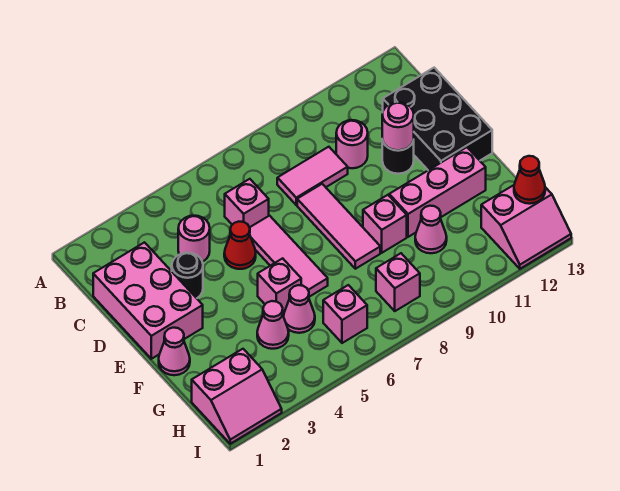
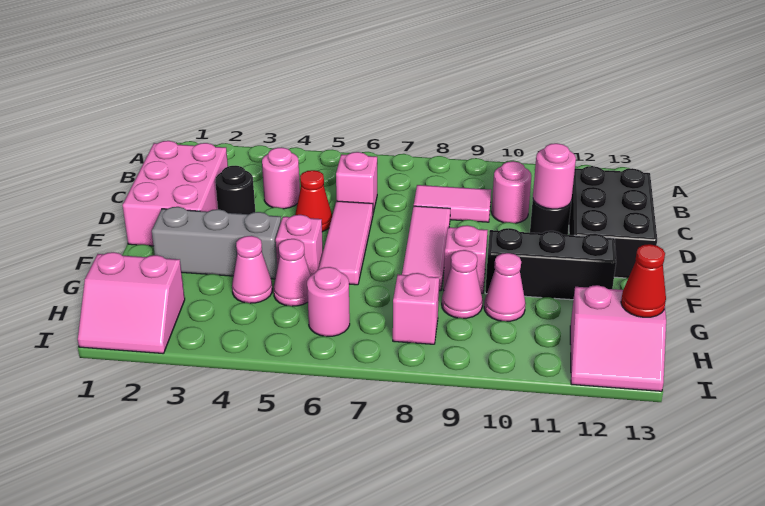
pink cone F1 level 1 -> pink cone G9 level 1
none -> grey brick F2:F4 level 1
pink brick F10:F12 level 1 -> black brick F10:F12 level 1
pink brick H6 level 1 -> pink round brick H6 level 1

